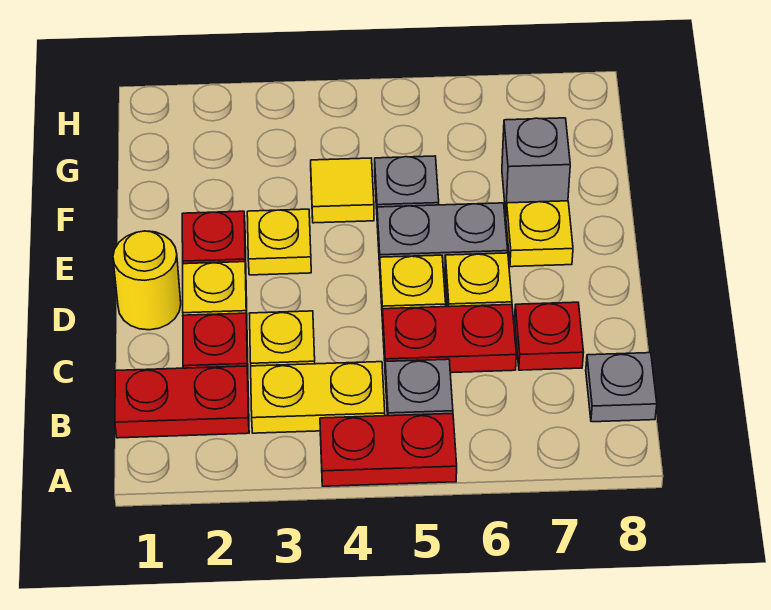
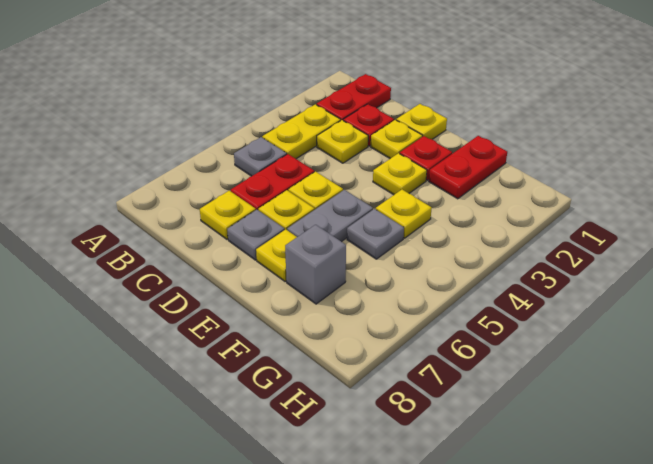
red plate A4:A5 level 1 -> red plate F1:F2 level 1
grey plate B8 level 1 -> grey plate D7 level 1
red plate C7 level 1 -> yellow plate C7 level 1
yellow round brick D1 level 1 -> yellow plate D1 level 1
yellow tile F4 level 1 -> yellow plate F4 level 1

